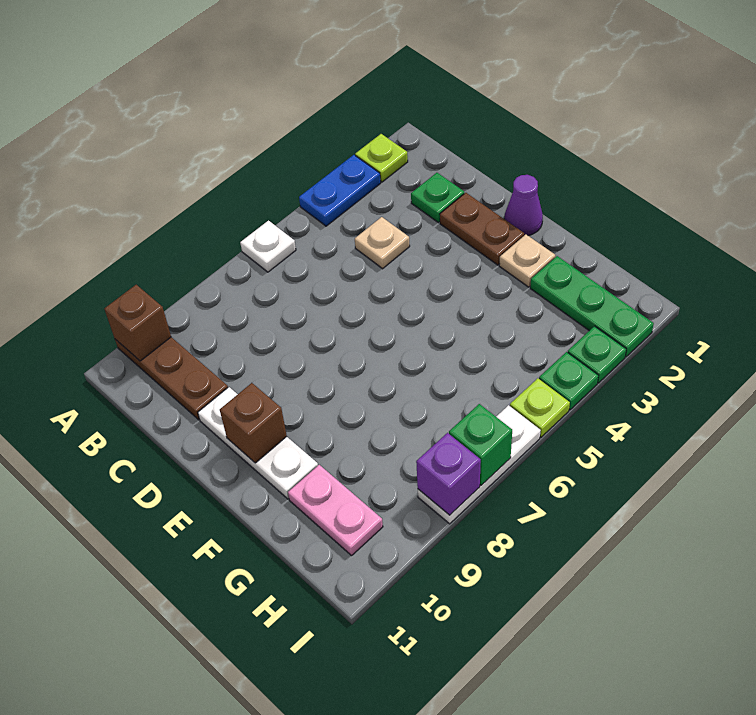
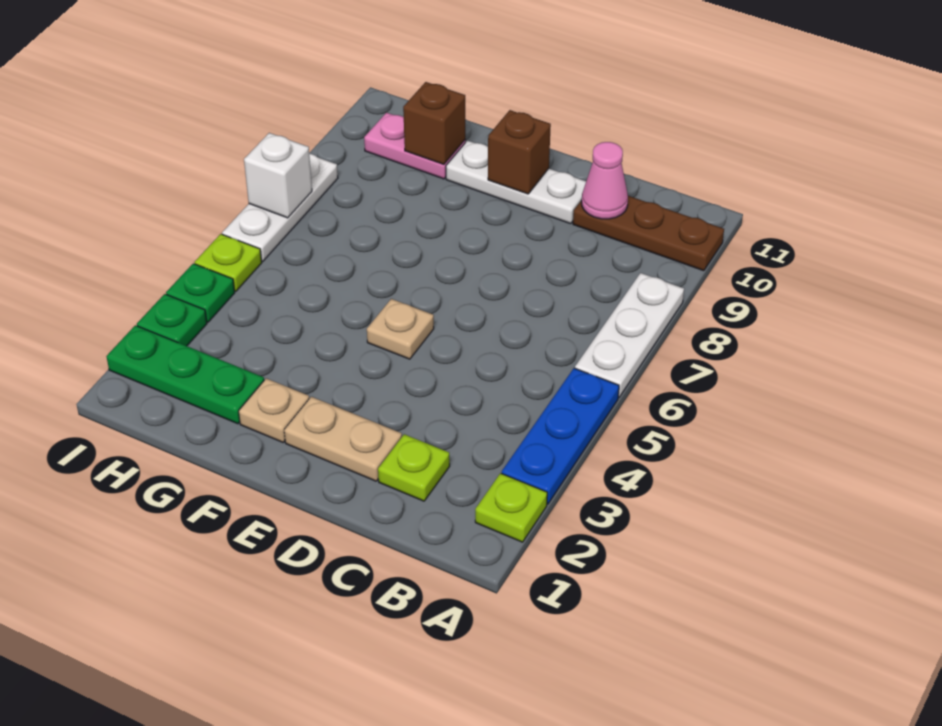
blue plate A3:A4 level 1 -> blue plate A3:A5 level 1
white plate A6 level 1 -> white plate A6:A8 level 1
brown brick A10 level 2 -> brown brick G10 level 2
green plate C2 level 1 -> lime plate C2 level 1
tan plate C4 level 1 -> tan plate E5 level 1
none -> pink cone C10 level 2
brown plate D2:E2 level 1 -> tan plate D2:E2 level 1
purple cone E1 level 1 -> none
green brick I7 level 2 -> white brick I7 level 2
purple brick I8 level 2 -> none

